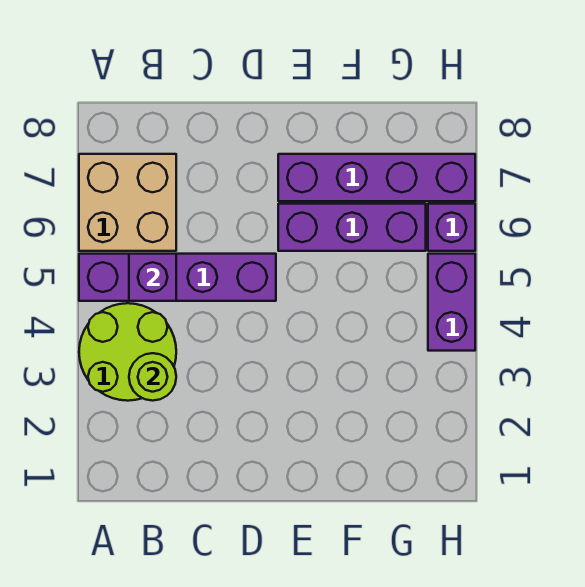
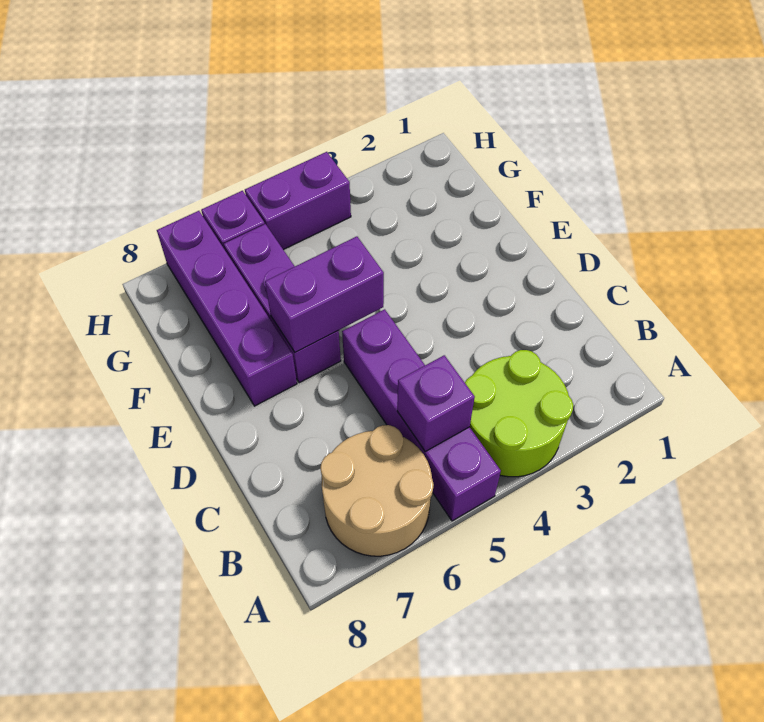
tan brick A6:B7 level 1 -> tan round brick A6:B7 level 1
lime round brick B3 level 2 -> none
none -> purple brick E5:E6 level 2

